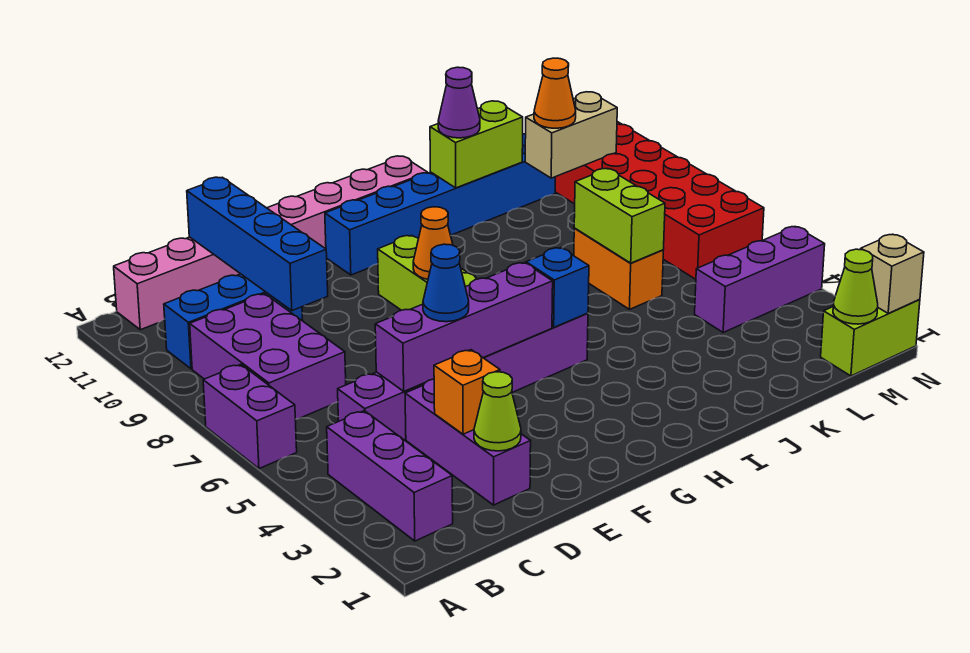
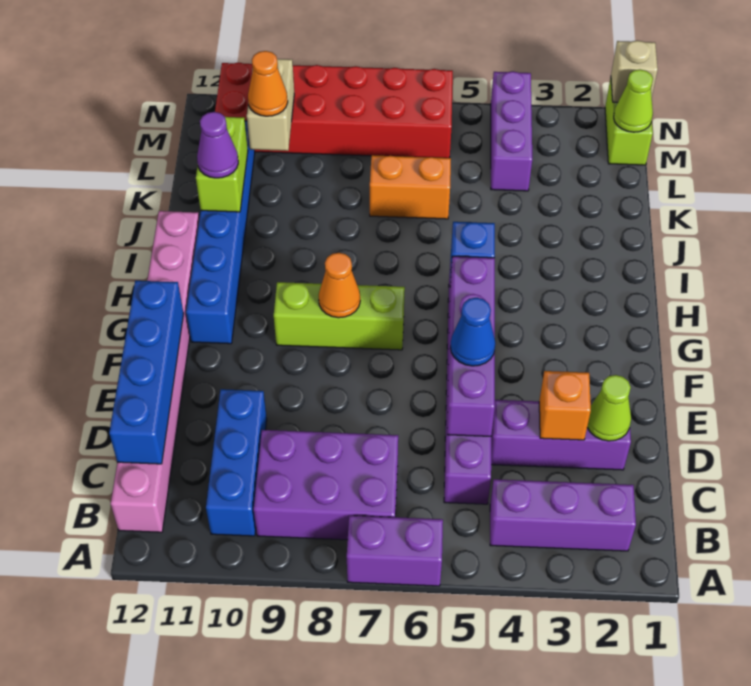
blue brick D9:D12 level 2 -> blue brick C12:F12 level 2
lime brick K6:K7 level 2 -> none

